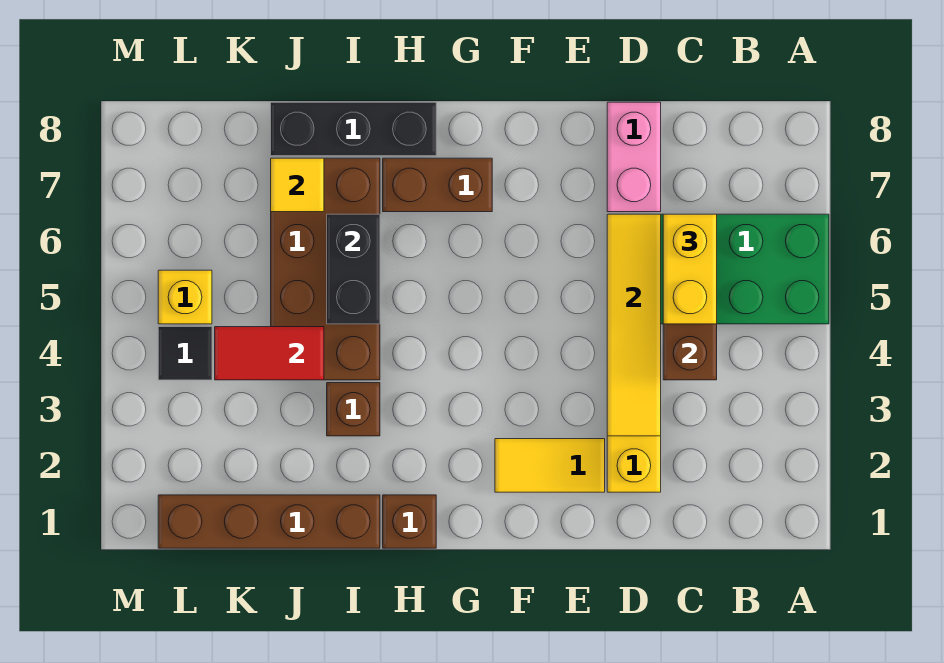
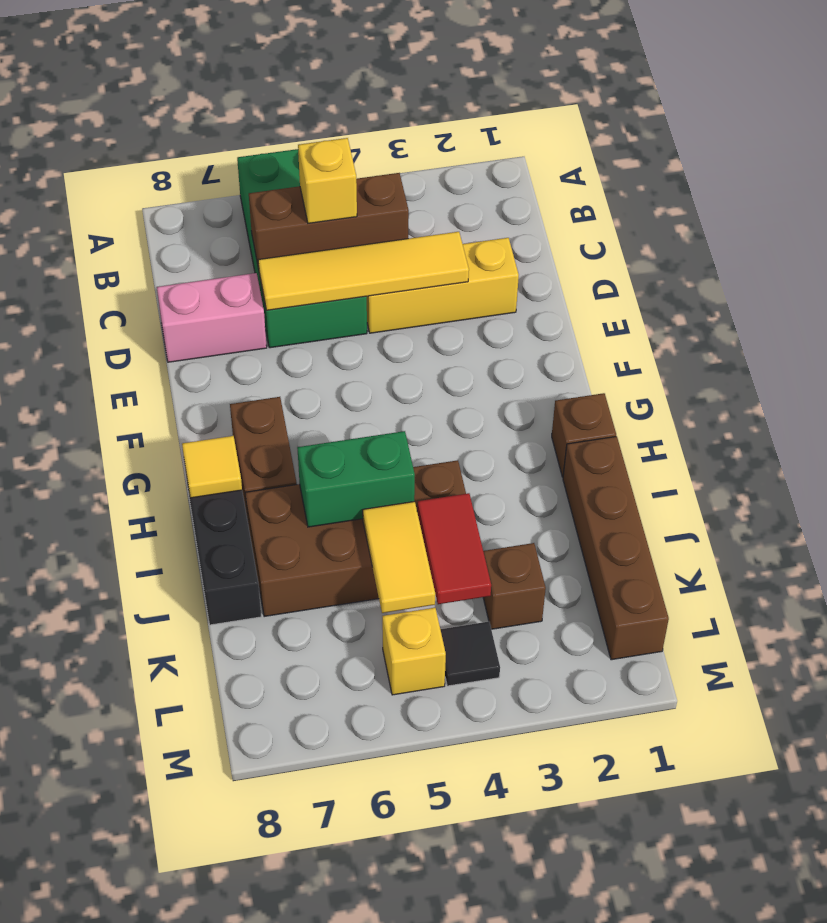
yellow brick C5:C6 level 3 -> yellow brick C5 level 3
yellow tile E2:F2 level 1 -> yellow tile J5:K5 level 2
brown brick I3 level 1 -> brown brick K3 level 1
black brick I5:I6 level 2 -> green brick I5:I6 level 2
yellow tile J7 level 2 -> yellow tile H8 level 2

